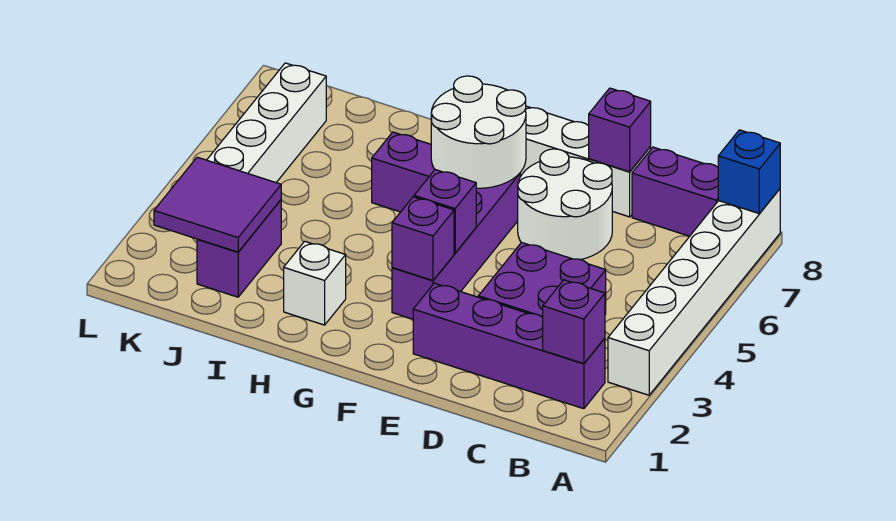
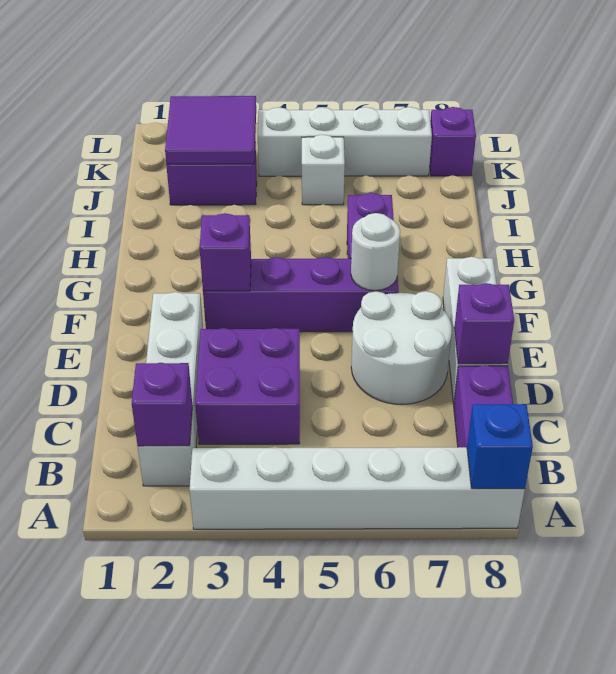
purple brick B2:E2 level 1 -> white brick B2:E2 level 1
purple brick F4 level 2 -> purple brick K8 level 1
white round brick F6:G7 level 2 -> white round brick F6 level 2
white brick H2 level 1 -> white brick J5 level 1

